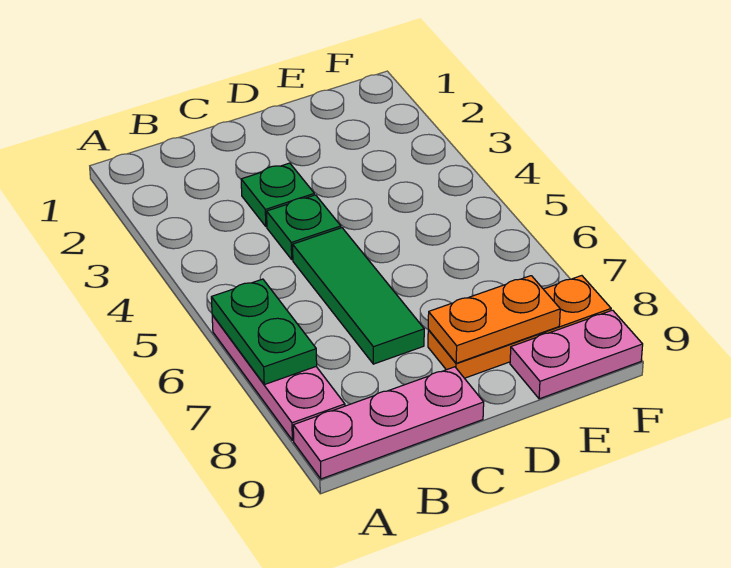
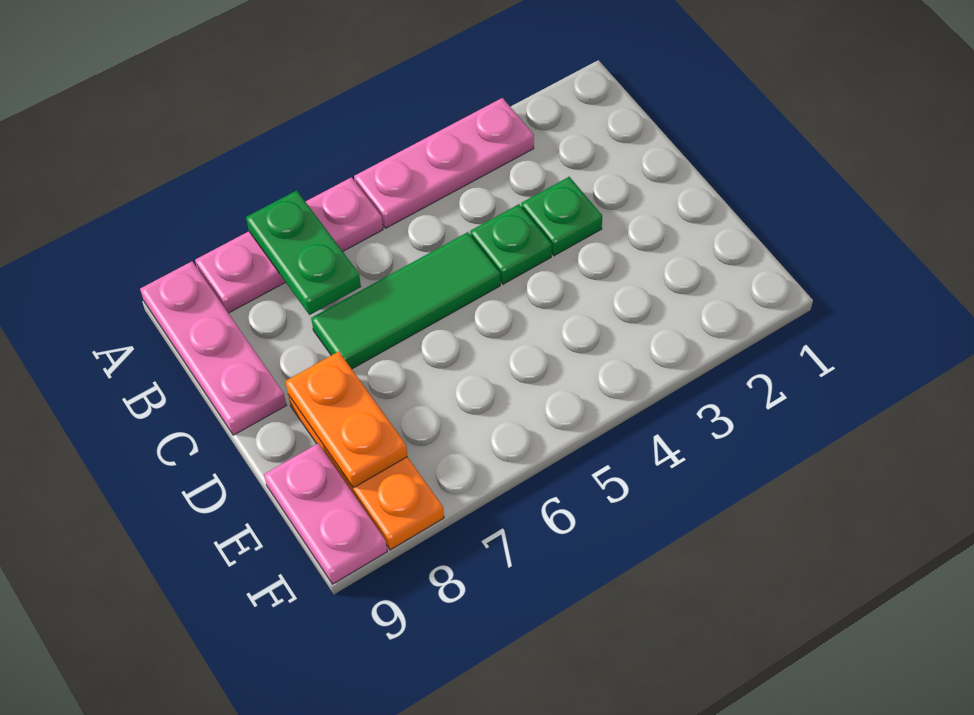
none -> pink plate A3:A5 level 1
green plate A6:A7 level 2 -> green plate A7:B7 level 2

